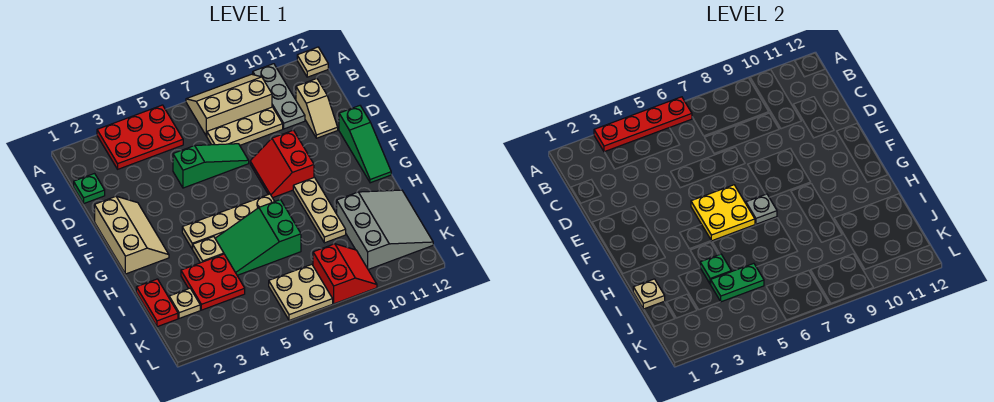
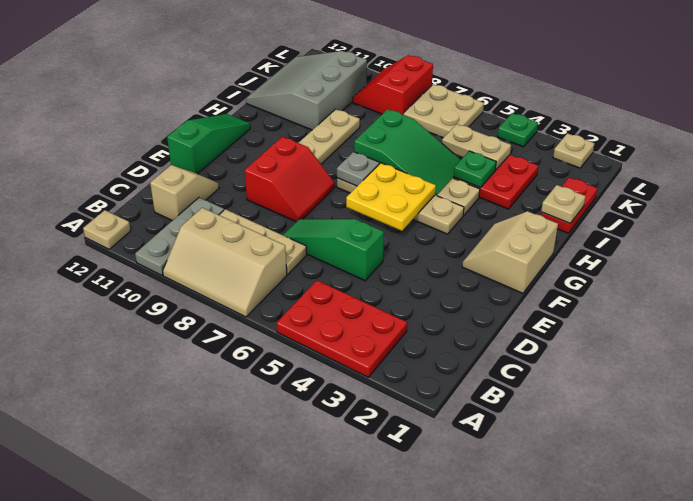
red plate A3:A6 level 2 -> none
green plate C1 level 1 -> green plate L4 level 1
tan slope E1:G2 level 1 top 1 -> tan slope F1:G2 level 1 top 1
tan plate J2 level 1 -> tan plate L2 level 1
green plate J4:J5 level 2 -> tan plate J4:J5 level 2

